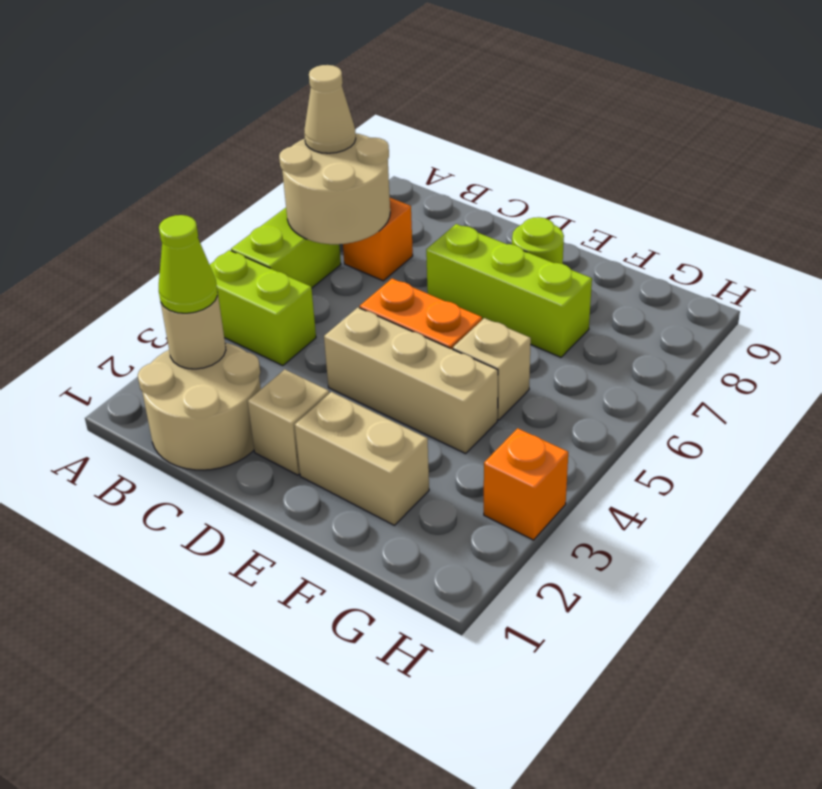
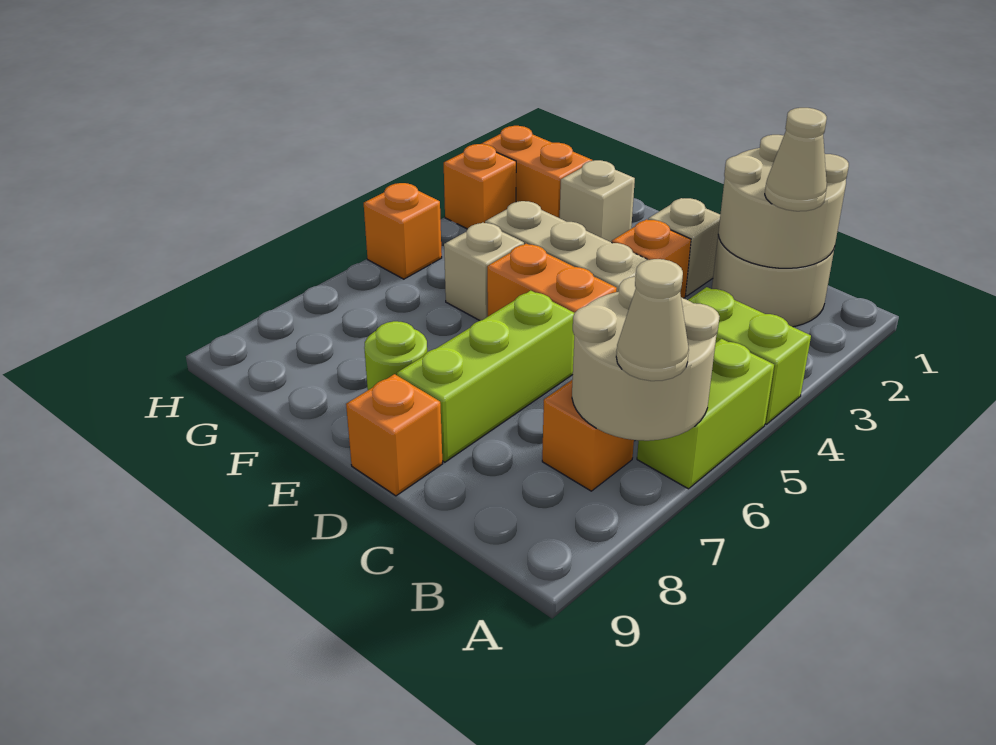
tan round brick B2 level 2 -> tan round brick B1:C2 level 2
lime cone B2 level 3 -> tan cone B2 level 3
none -> orange brick D3 level 1
lime brick D7:F7 level 1 -> lime brick D6:D8 level 1
none -> orange brick D9 level 1
tan brick E2:F2 level 1 -> tan brick F2 level 1
none -> orange brick G2:H2 level 1
none -> orange brick H5 level 1

